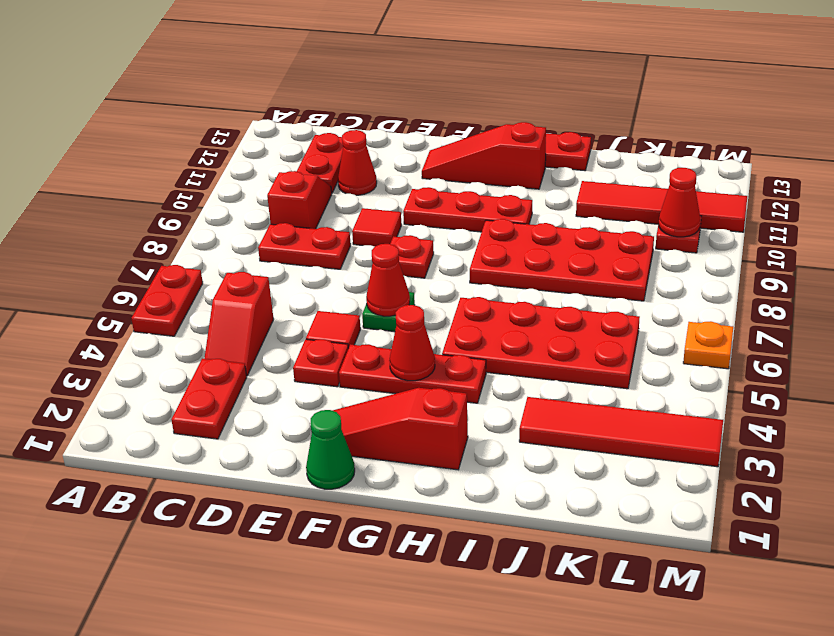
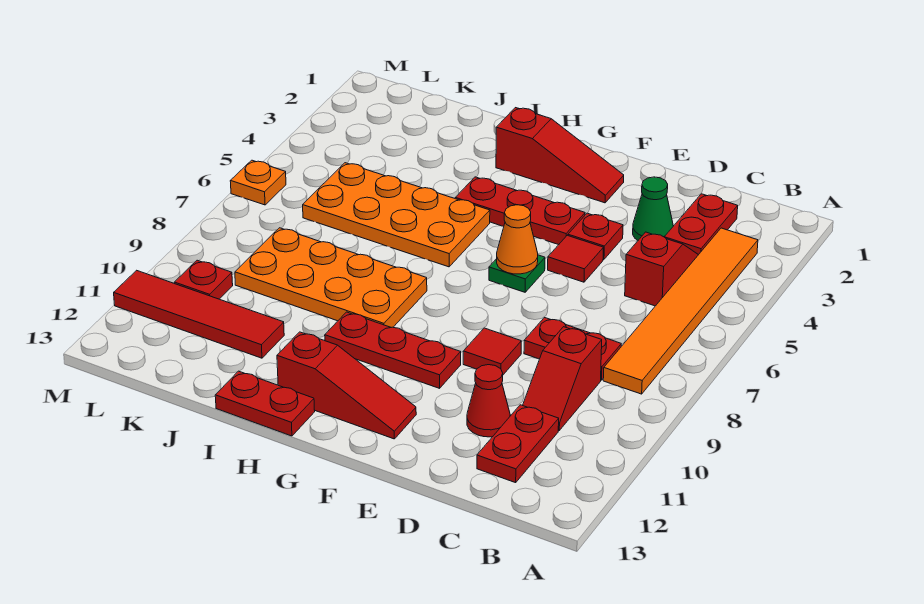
red plate A5:A6 level 1 -> none
none -> orange tile B3:B8 level 1
green cone F1 level 1 -> green cone D3 level 1
red cone F6 level 2 -> orange cone F6 level 2
red plate F8 level 1 -> none
red cone G4 level 2 -> none
red plate H5:K6 level 1 -> orange plate H5:K6 level 1
red plate H8:K9 level 1 -> orange plate H8:K9 level 1
red tile J3:M3 level 1 -> none
red cone L10 level 2 -> none

